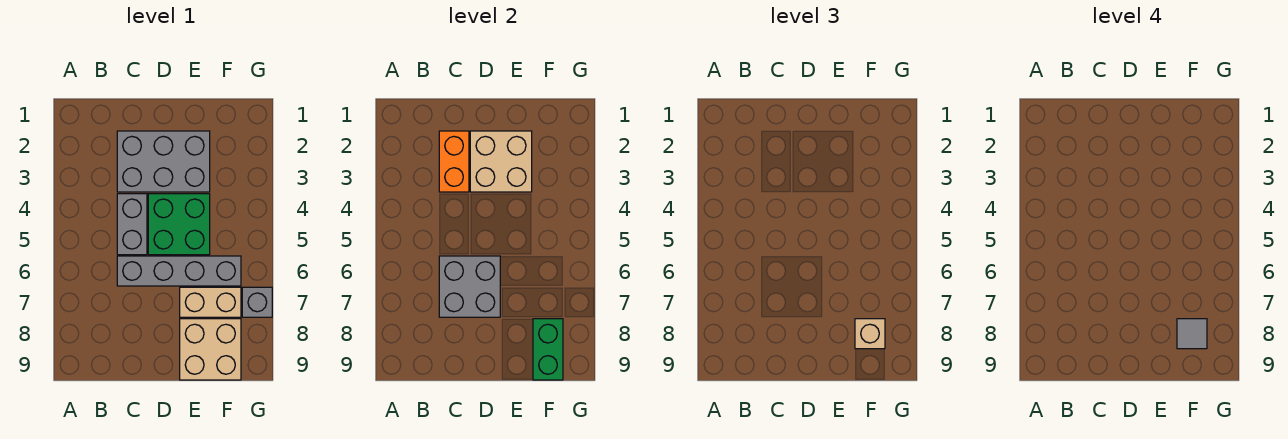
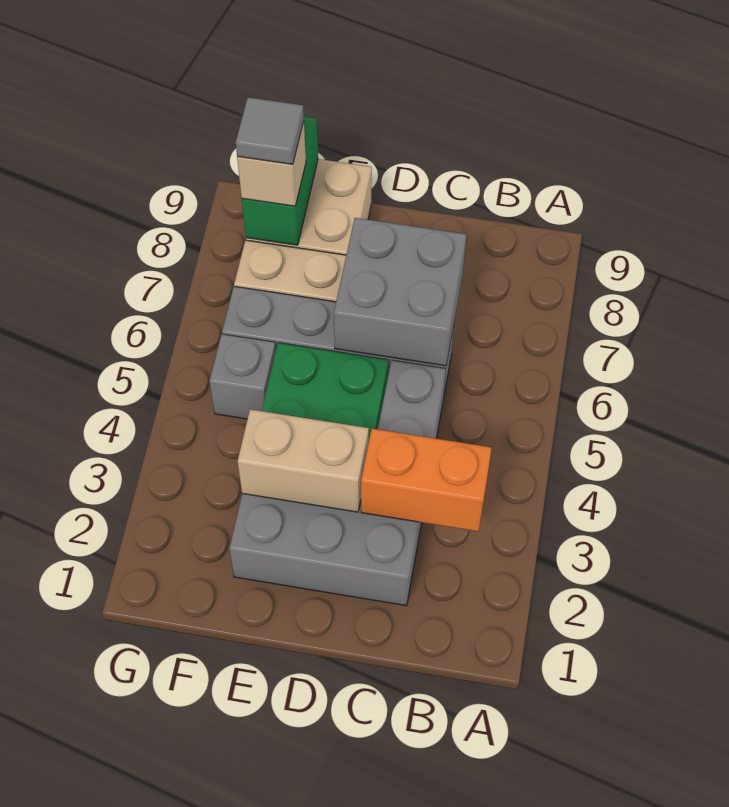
orange brick C2:C3 level 2 -> orange brick B3:C3 level 2
tan brick D2:E3 level 2 -> tan brick D3:E3 level 2
grey brick G7 level 1 -> grey brick F5 level 1

